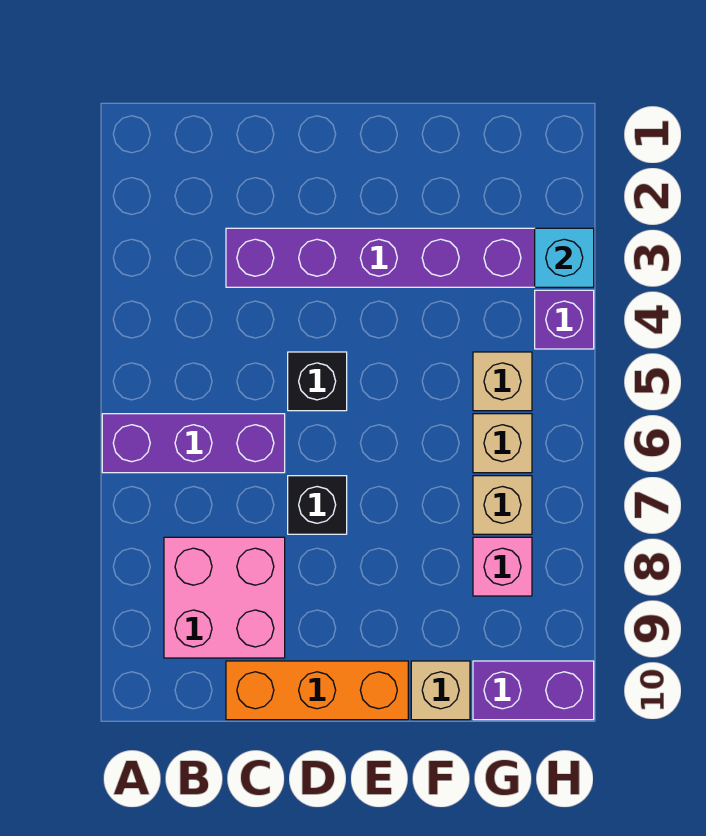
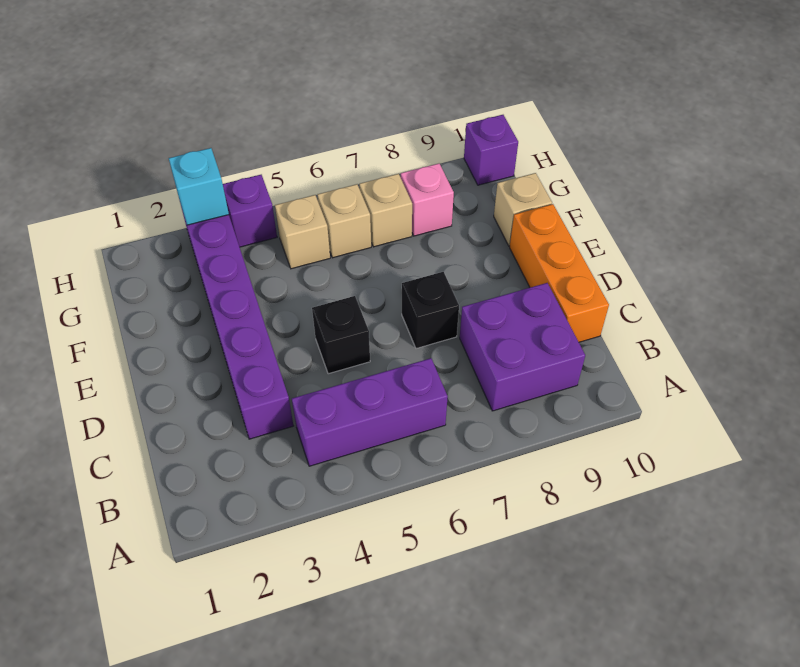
purple brick A6:C6 level 1 -> purple brick B4:B6 level 1
pink brick B8:C9 level 1 -> purple brick B8:C9 level 1
purple brick G10:H10 level 1 -> purple brick H10 level 1

